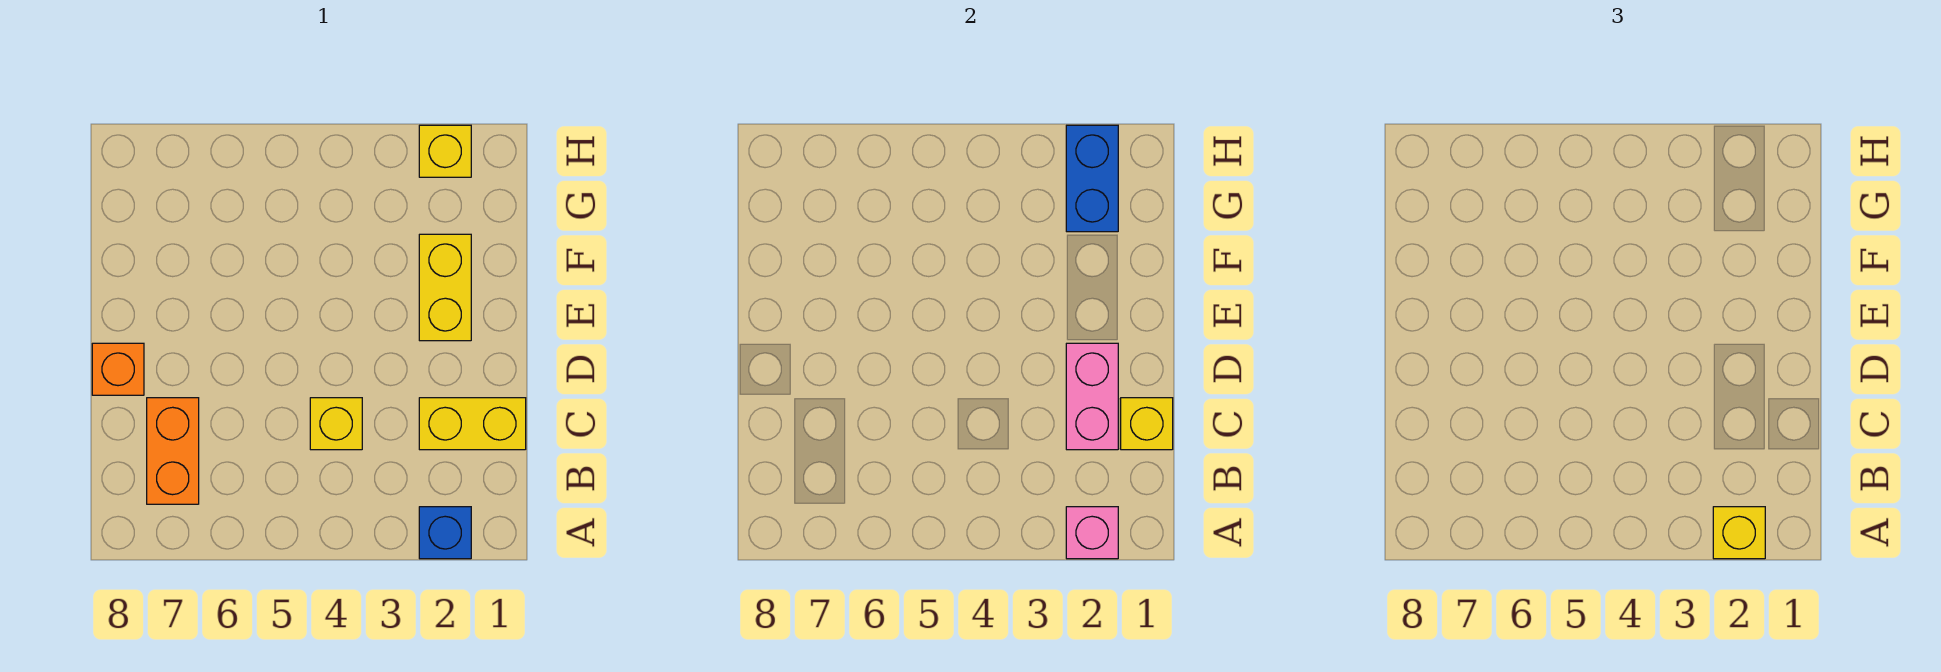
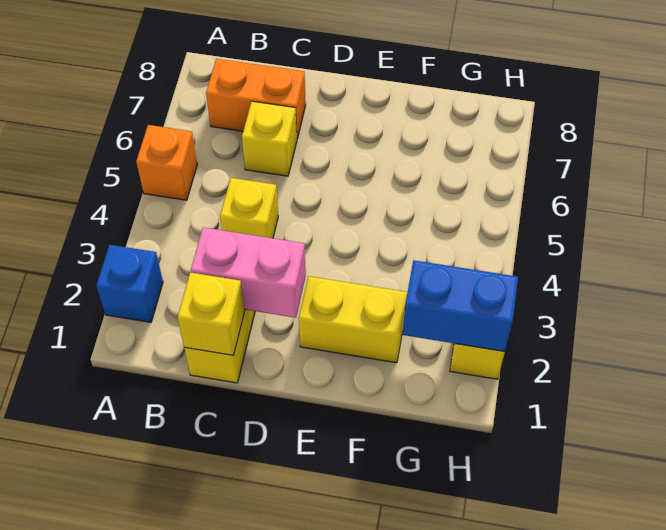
pink brick A2 level 2 -> none
yellow brick A2 level 3 -> yellow brick C6 level 1
orange brick D8 level 1 -> orange brick A5 level 1

